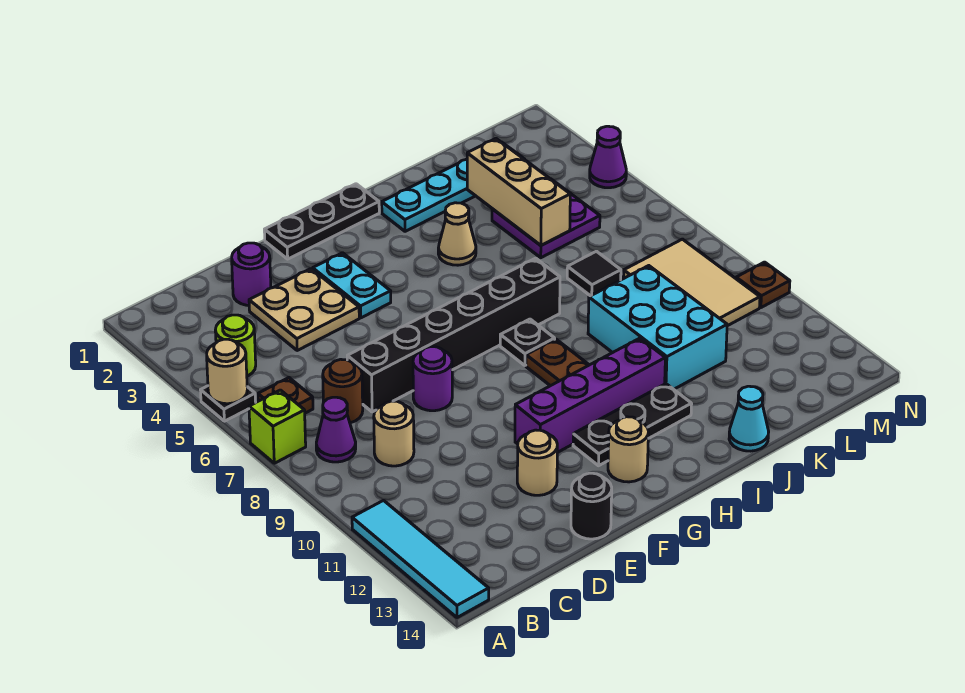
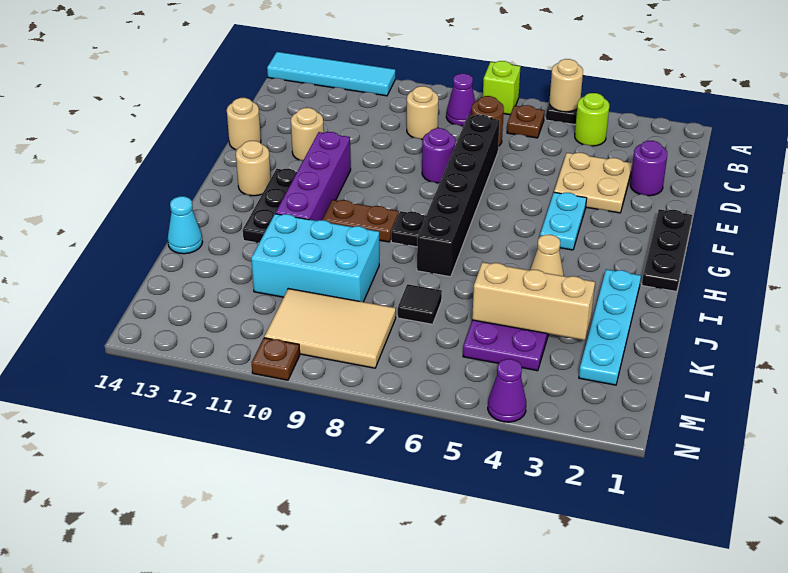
black round brick E14 level 1 -> tan round brick E14 level 1
cyan plate F3:F4 level 1 -> cyan plate F4:G4 level 1

